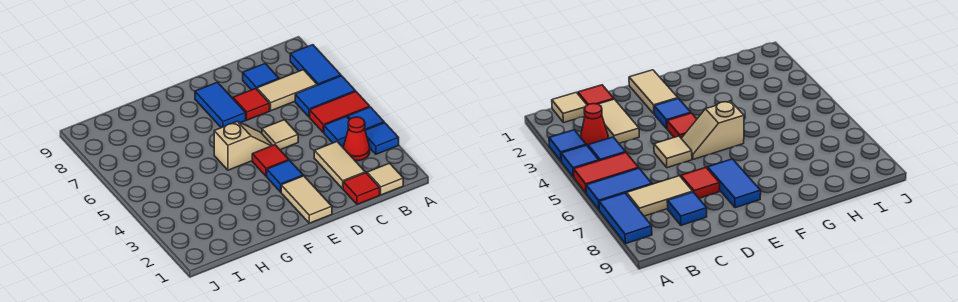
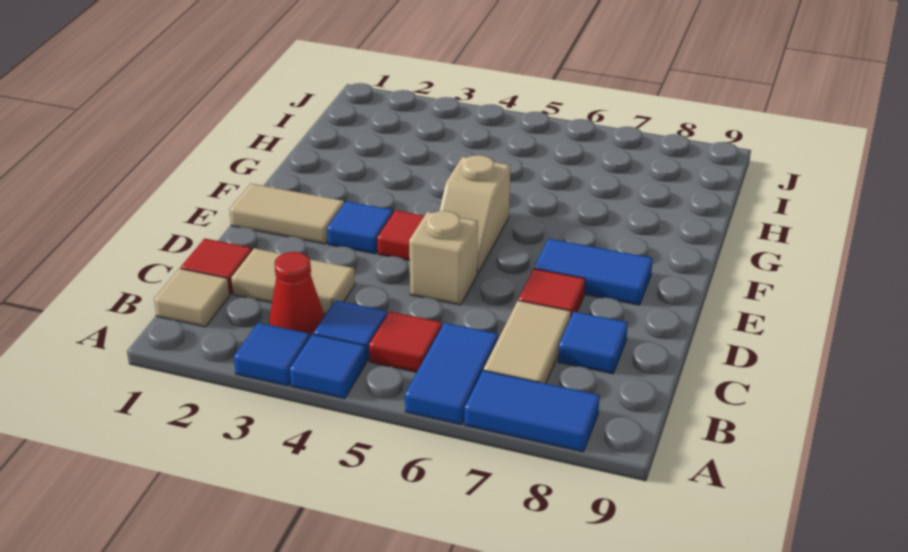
red tile A5:B5 level 1 -> red tile B5 level 1
tan tile D5 level 1 -> tan brick D5 level 1

